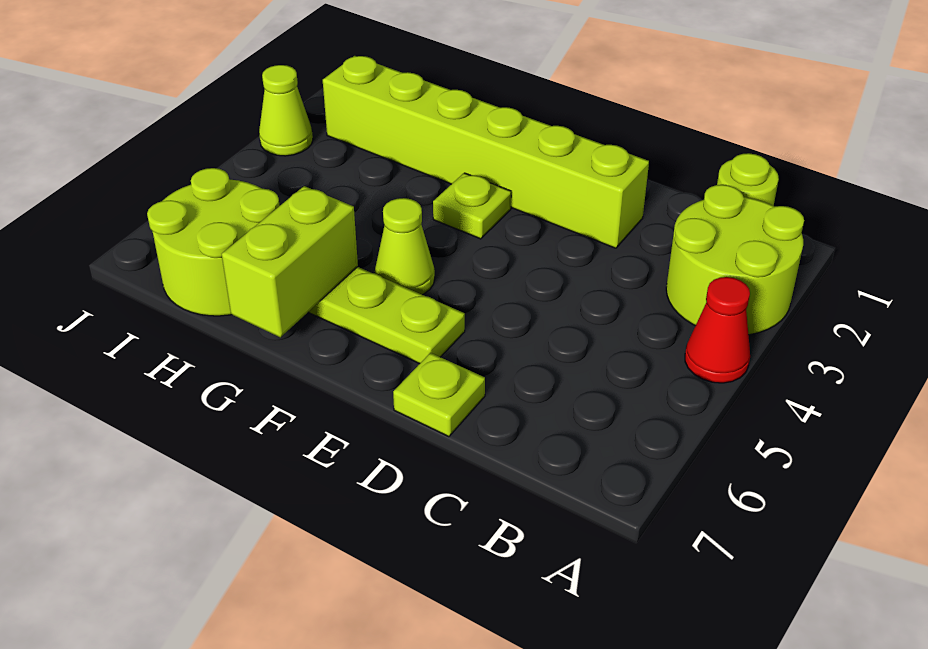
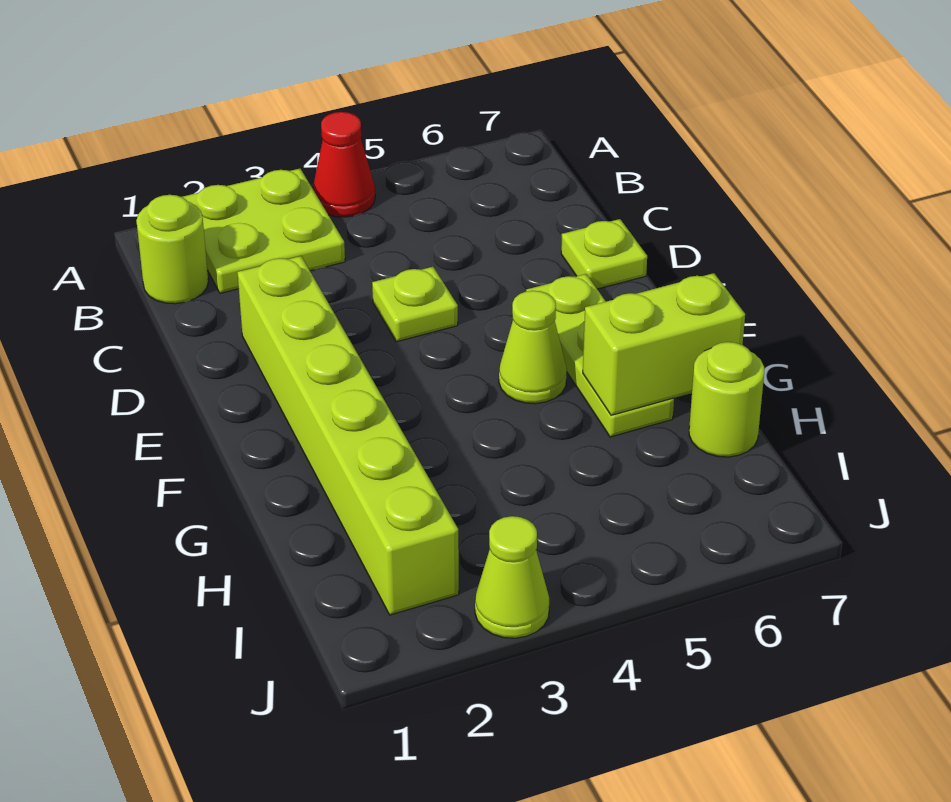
lime round brick A2:B3 level 1 -> lime plate A2:B3 level 1
lime plate F3 level 1 -> lime plate D4 level 1
lime round brick H6:I7 level 1 -> lime round brick H7 level 1

